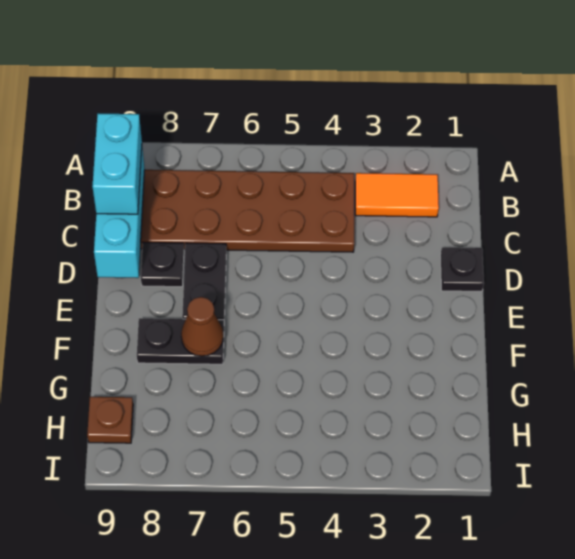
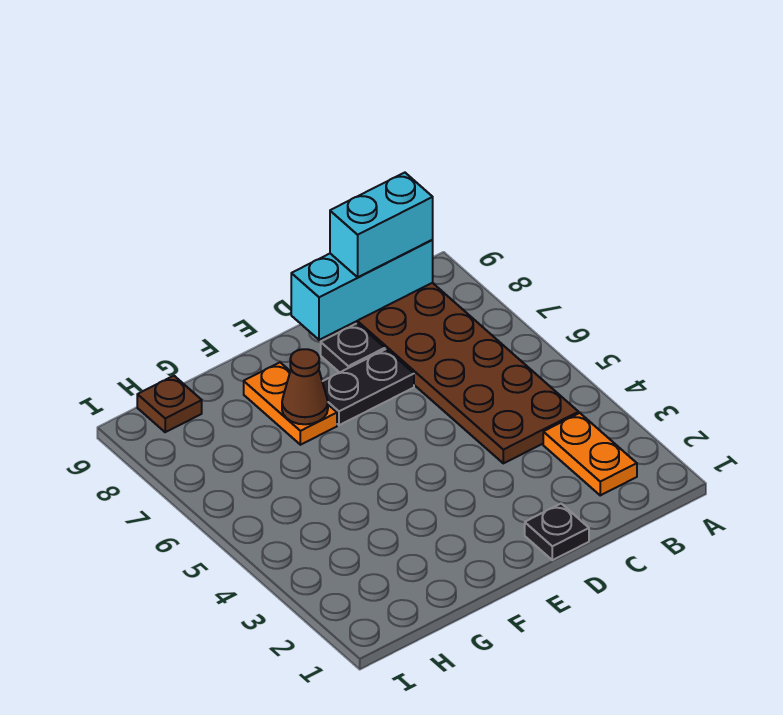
orange tile B2:B3 level 1 -> orange plate B2:B3 level 1
black plate F7:F8 level 1 -> orange plate F7:F8 level 1

